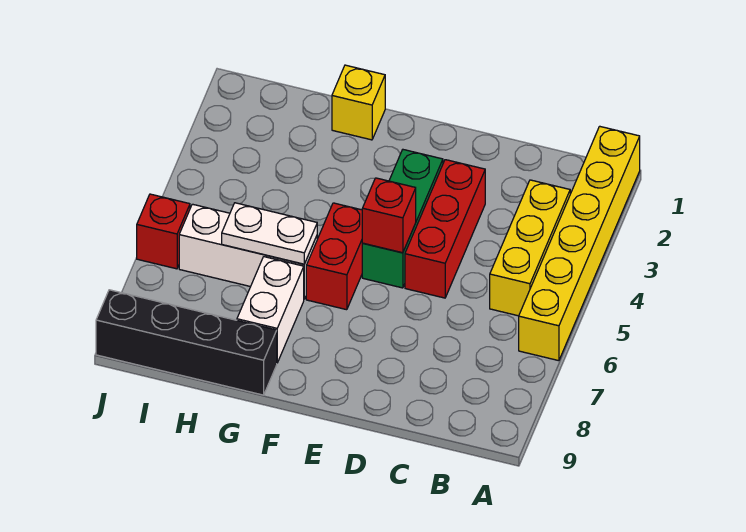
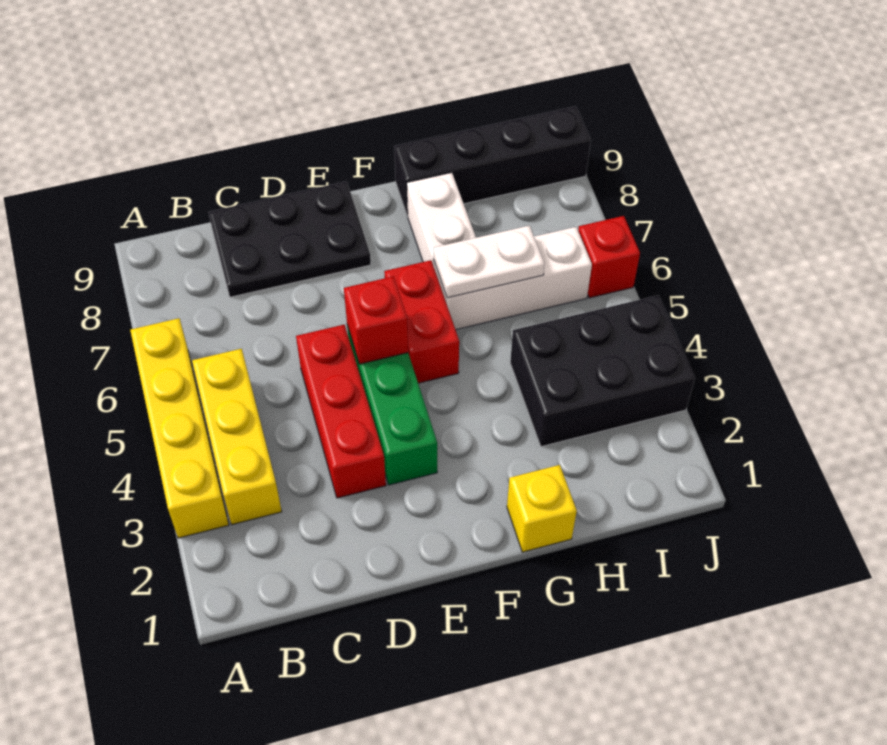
yellow brick A1:A6 level 1 -> yellow brick A3:A6 level 1
none -> black plate C8:E9 level 1
none -> black brick H3:J4 level 1

